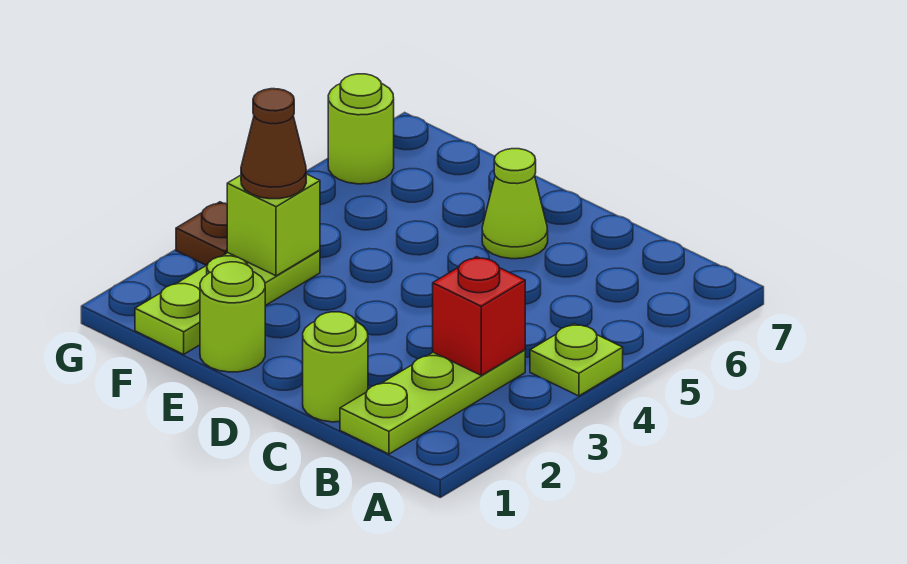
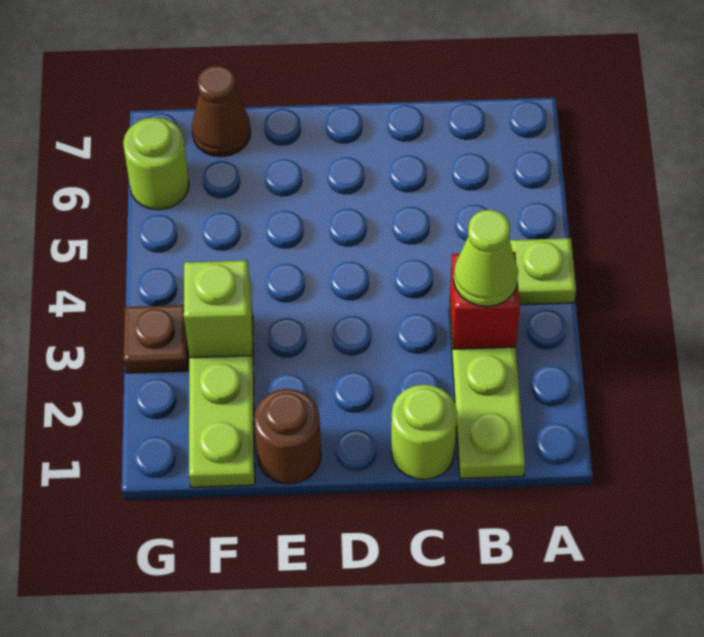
lime cone D6 level 1 -> lime cone B3 level 3
lime round brick E1 level 1 -> brown round brick E1 level 1
brown cone F3 level 3 -> brown cone F7 level 1

